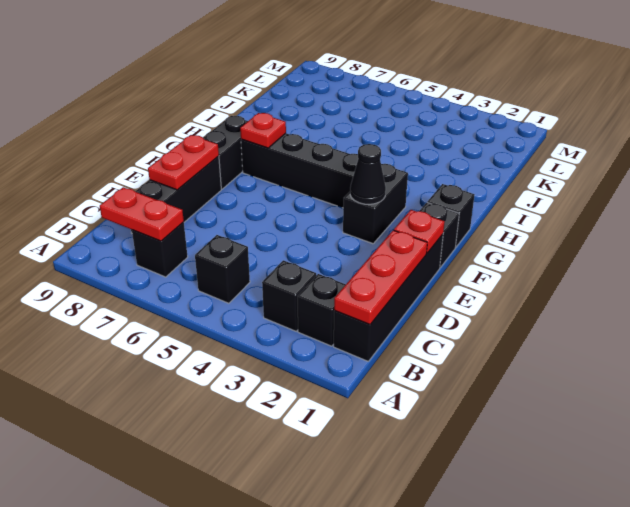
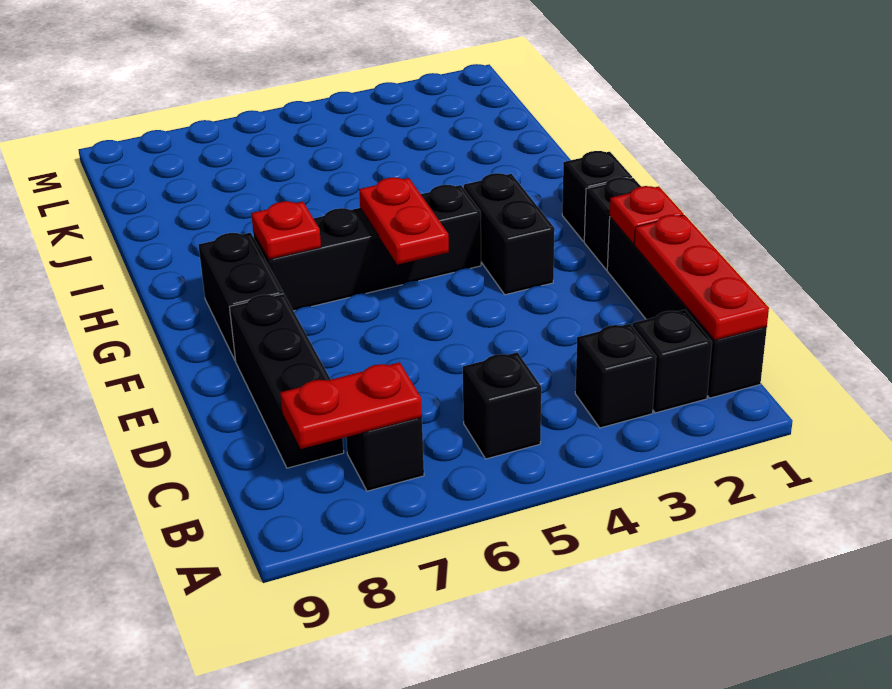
red plate D8:E8 level 2 -> red plate F5:G5 level 2
black cone F3 level 2 -> none

